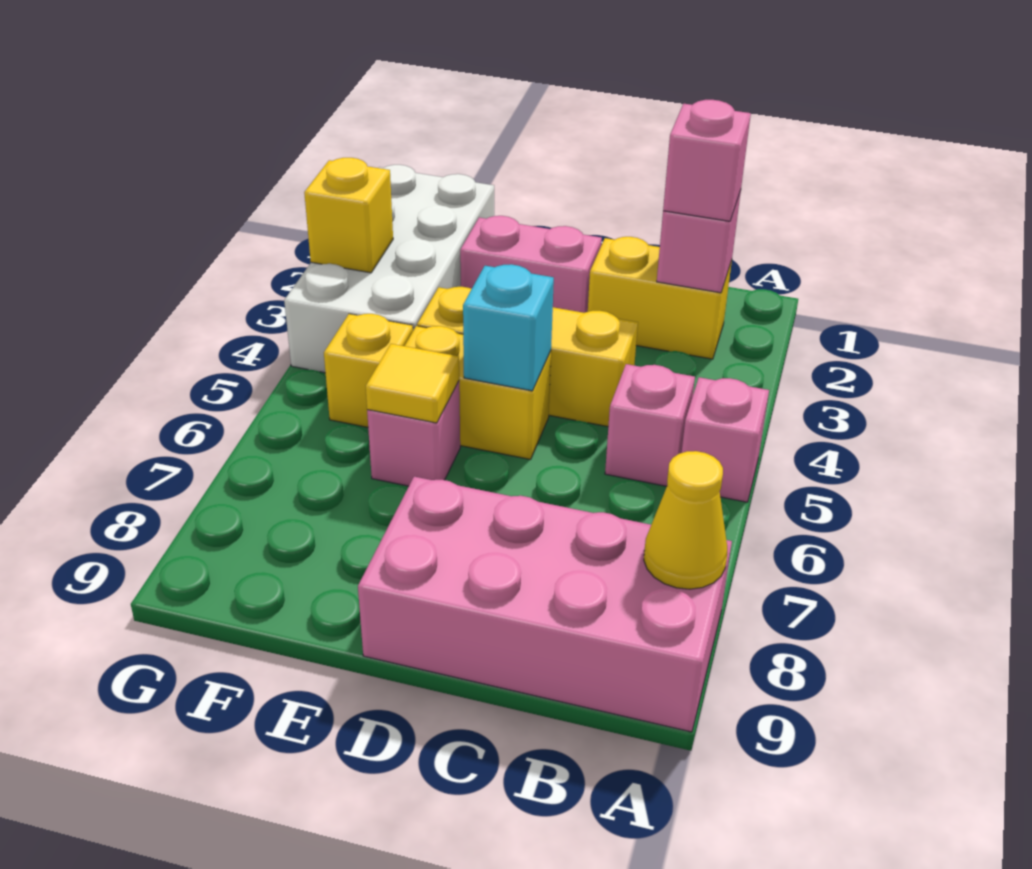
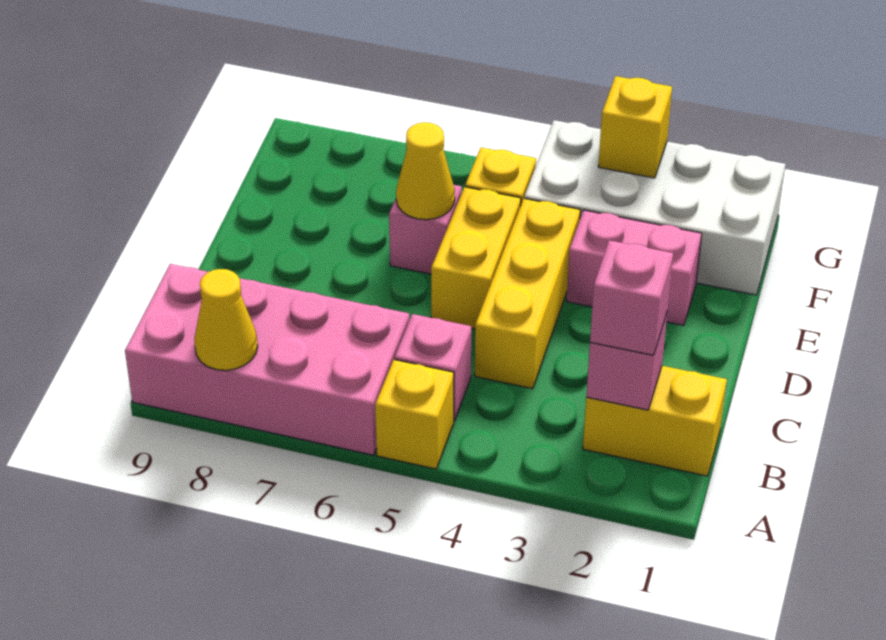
pink brick A5 level 1 -> yellow brick A5 level 1
pink brick A8:D9 level 1 -> pink brick A6:B9 level 1
yellow brick B2:C2 level 1 -> yellow brick B1:B2 level 1
pink brick D2:E2 level 1 -> pink brick E2:E3 level 1
cyan brick D5 level 2 -> none
yellow tile E6 level 2 -> yellow cone E6 level 2

